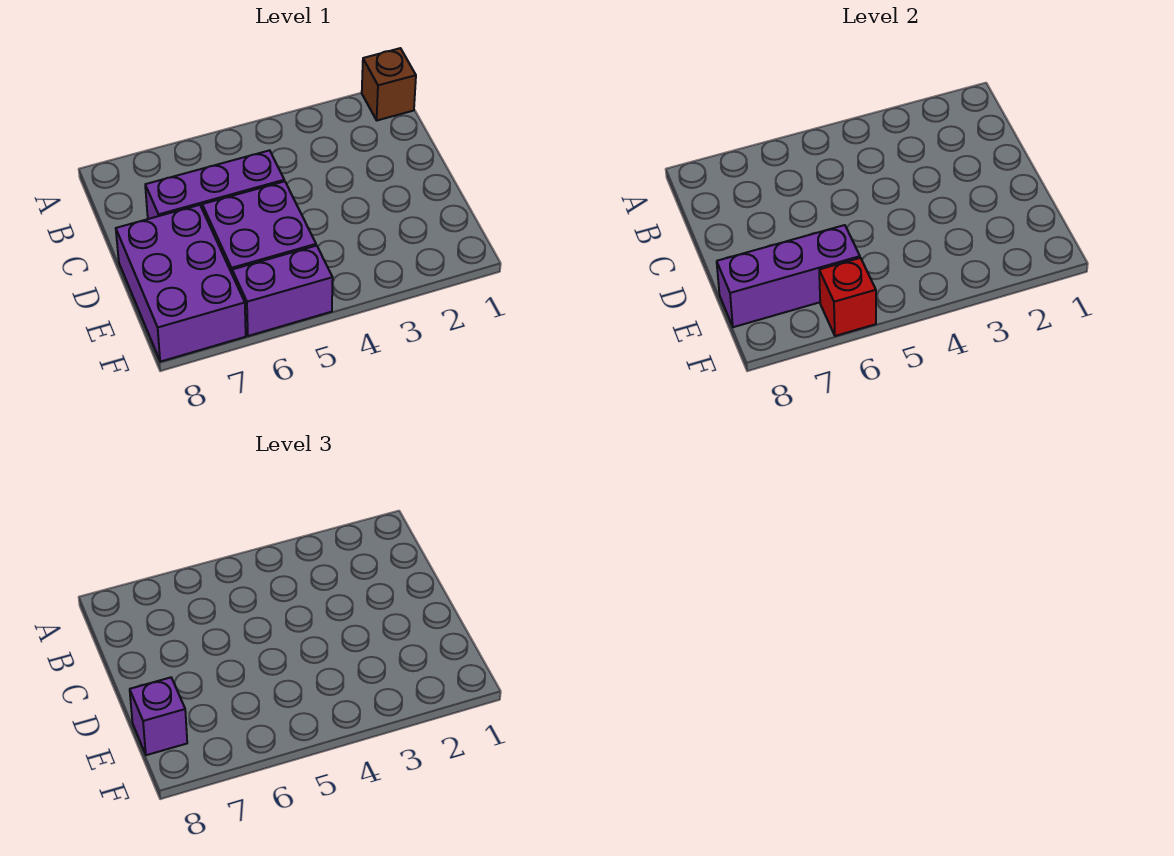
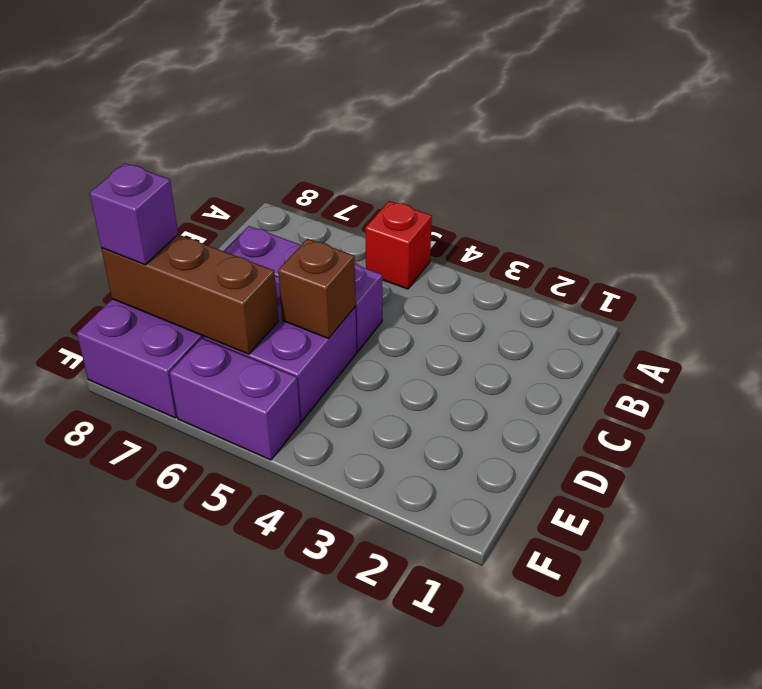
brown brick A1 level 1 -> brown brick D5 level 2
purple brick E6:E8 level 2 -> brown brick E6:E8 level 2
red brick F6 level 2 -> red brick A5 level 1

